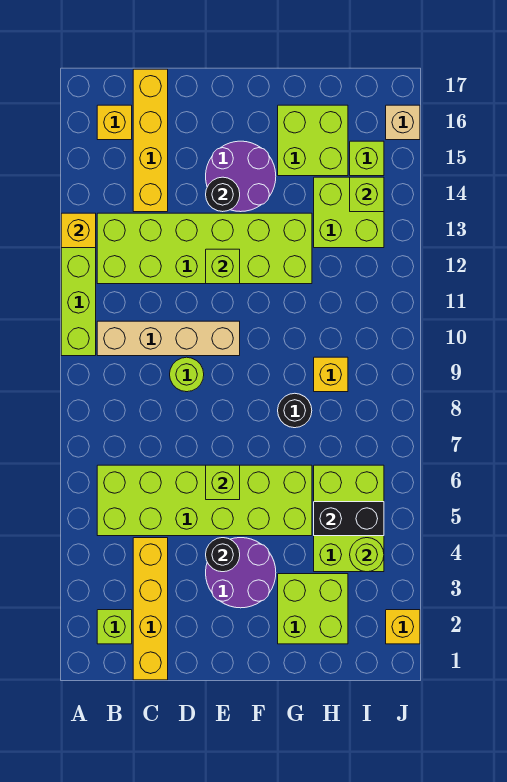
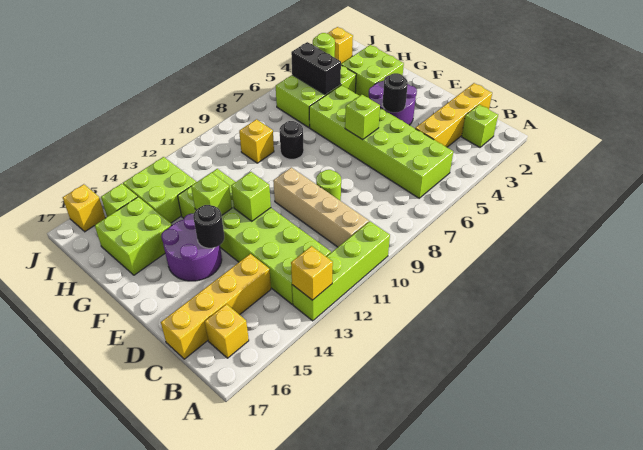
lime brick I14 level 2 -> lime brick F13 level 2
tan brick J16 level 1 -> yellow brick J16 level 1

